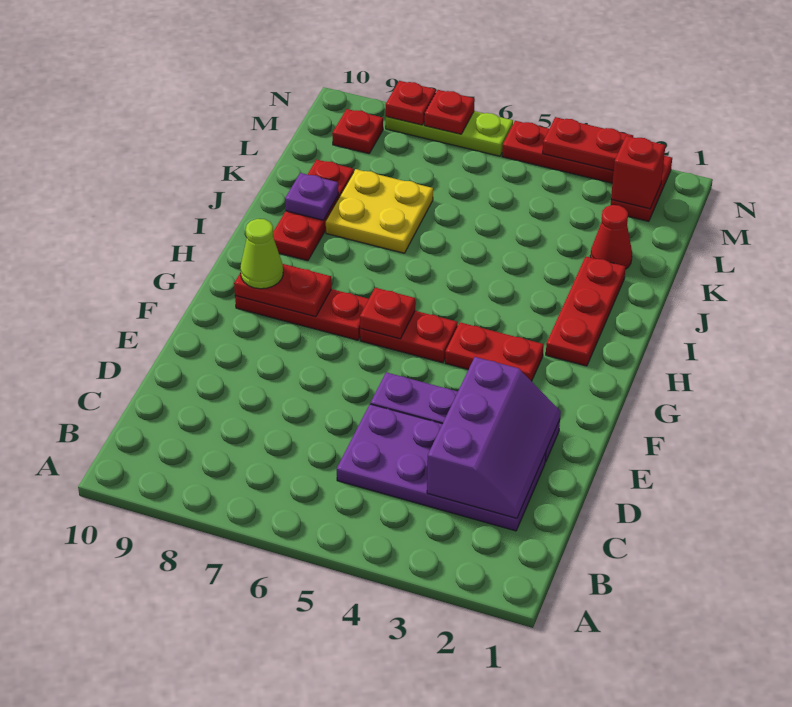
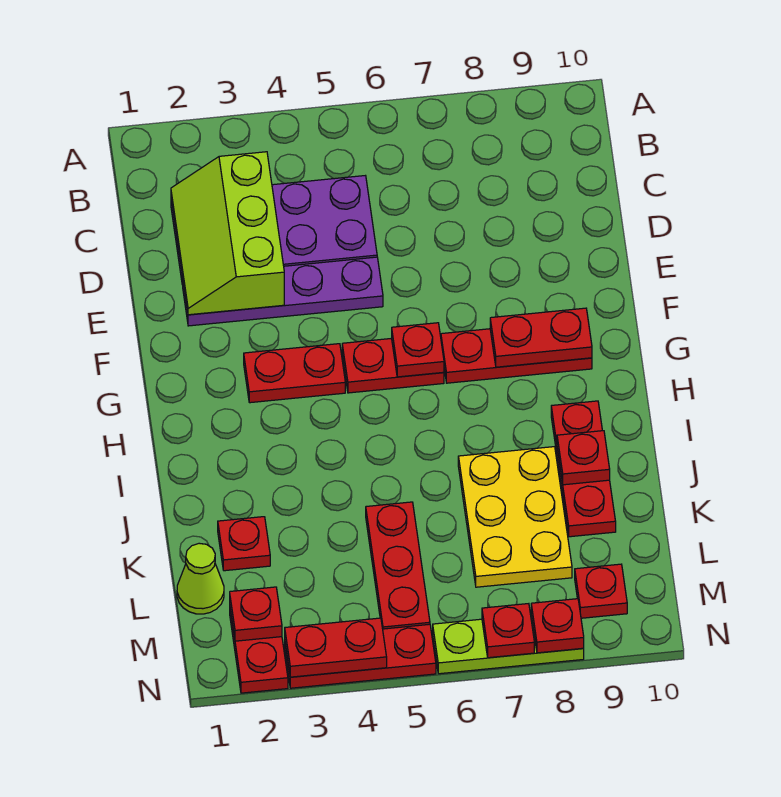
purple slope C2:E3 level 2 top 3 -> lime slope C2:E3 level 2 top 3
lime cone G9 level 3 -> lime cone L1 level 1
red plate H2:J2 level 1 -> red plate K5:M5 level 1
yellow plate J7:K8 level 1 -> yellow plate J7:L8 level 1
purple plate J9 level 2 -> red plate J9 level 2
red cone K2 level 1 -> red plate K2 level 1
red brick M2 level 2 -> red plate M2 level 2

